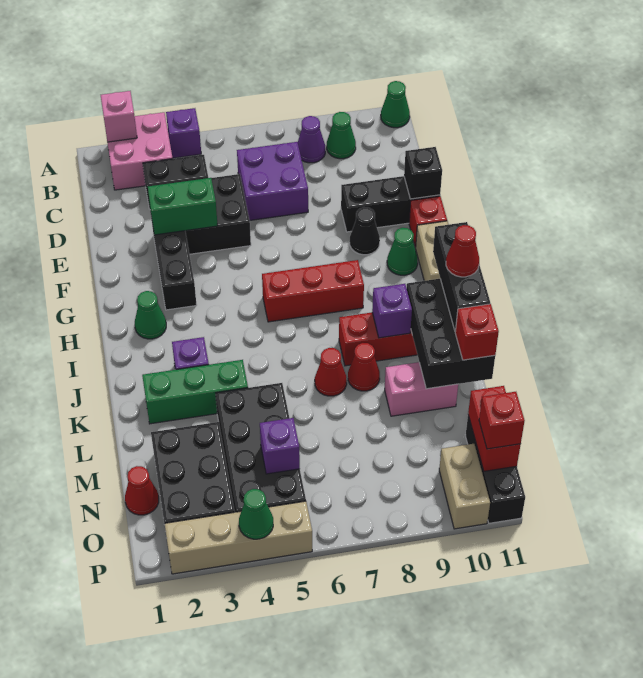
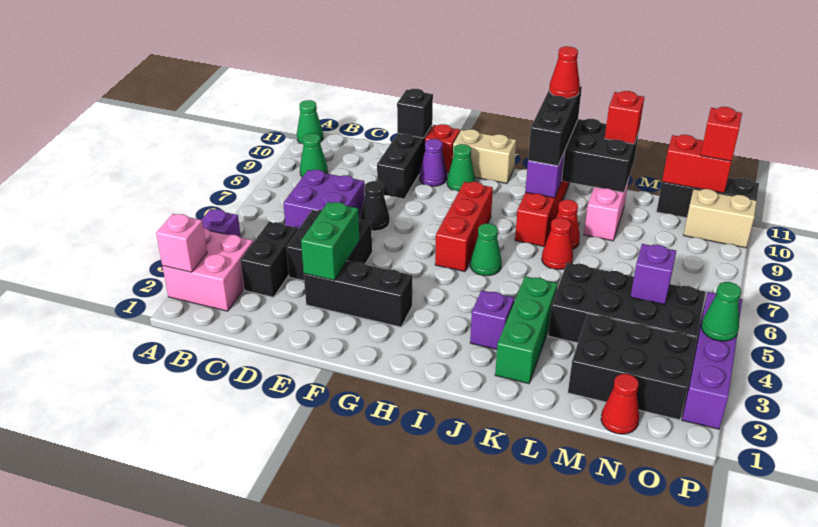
purple cone B8 level 1 -> purple cone F10 level 1
black cone F9 level 1 -> black cone E7 level 1
green cone H2 level 1 -> green cone I6 level 1
black brick I11:K11 level 3 -> black brick J9:J11 level 3
tan brick P2:P5 level 1 -> purple brick P2:P5 level 1

